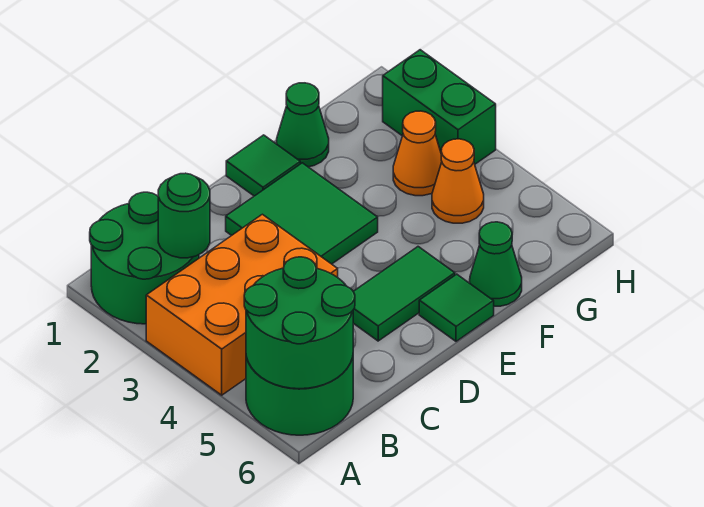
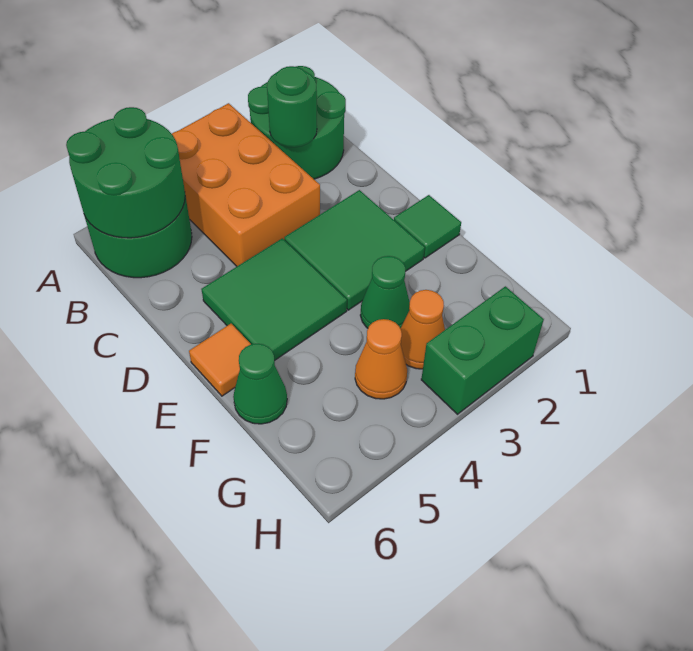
green tile D5:E5 level 1 -> green tile D4:E5 level 1
green tile E6 level 1 -> orange tile E6 level 1
green cone F1 level 1 -> green cone F3 level 1

